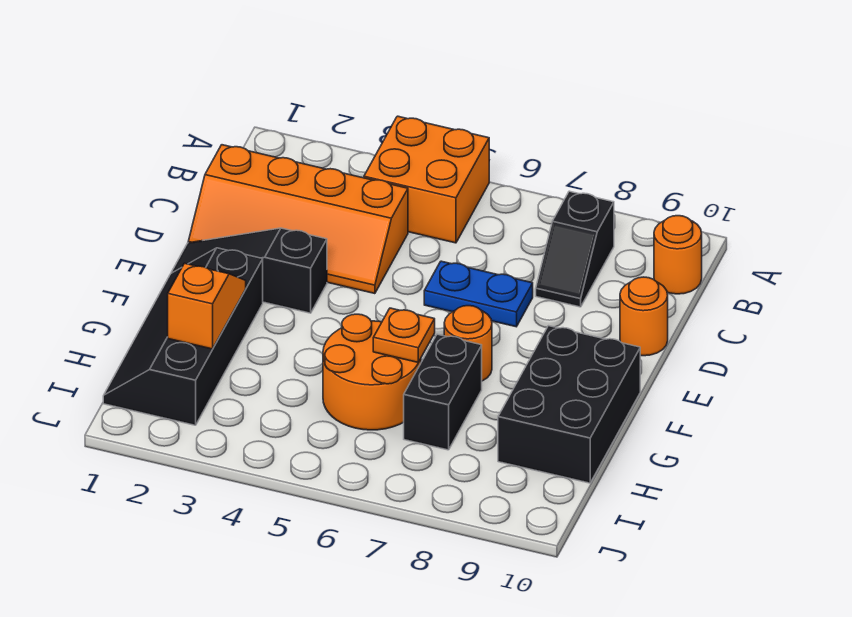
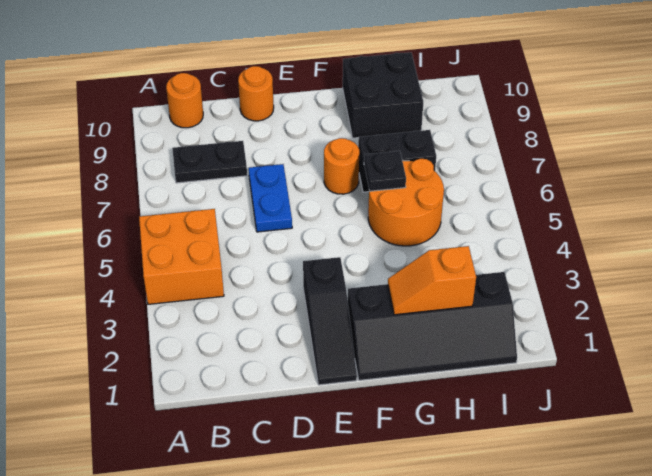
black slope B8:C8 level 1 top B -> black plate B8:C8 level 1
orange slope C1:D4 level 1 top C -> none
black brick F9:H10 level 1 -> black brick G9:H10 level 1
orange plate G6 level 2 -> black plate G6 level 2

